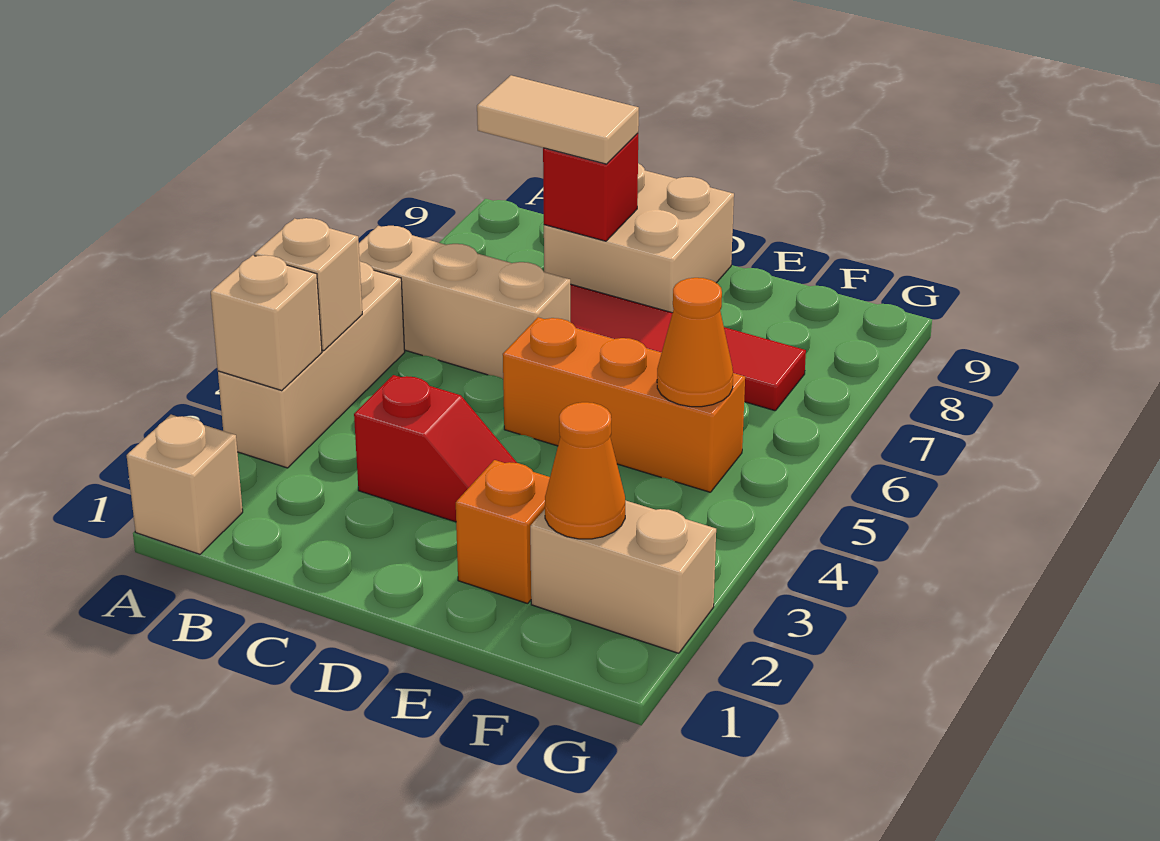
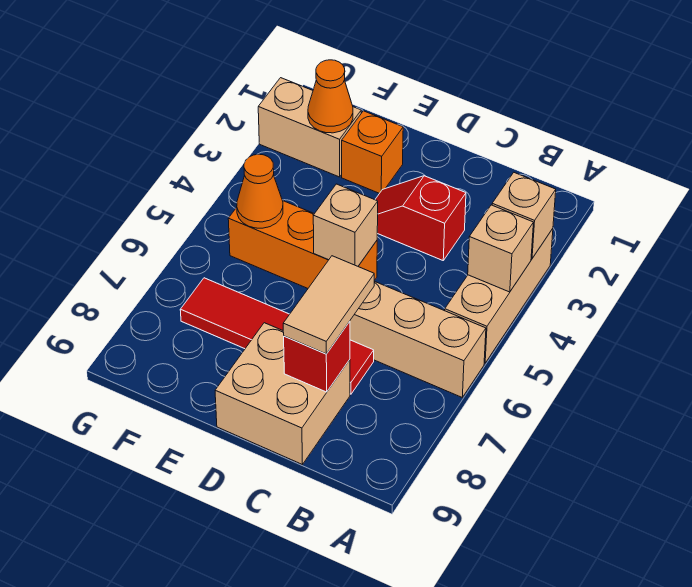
tan brick A1 level 1 -> tan brick D5 level 2
tan tile B8:C8 level 3 -> tan tile C7:C8 level 3

